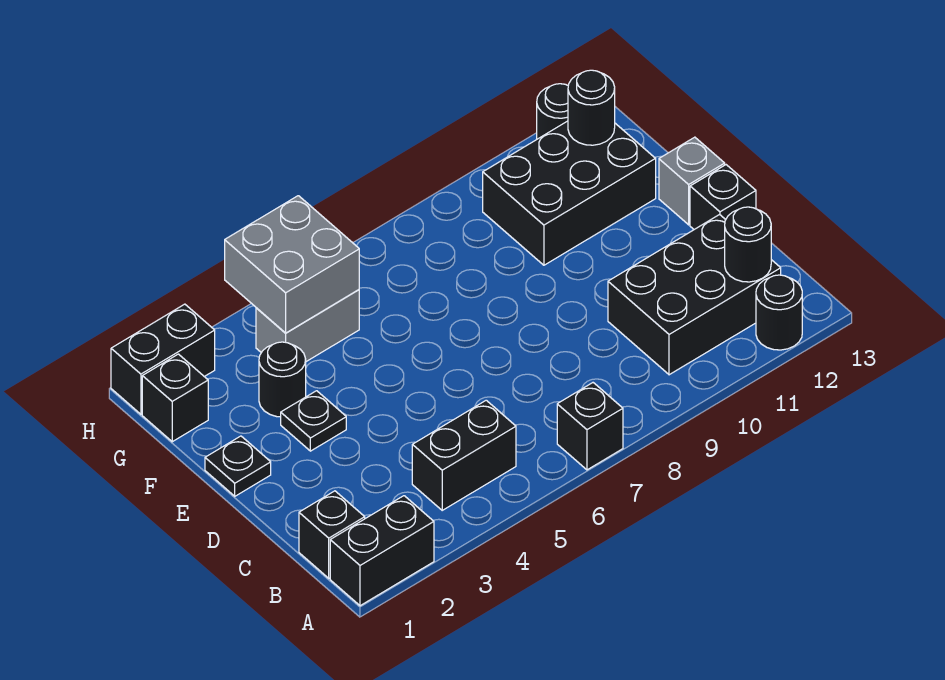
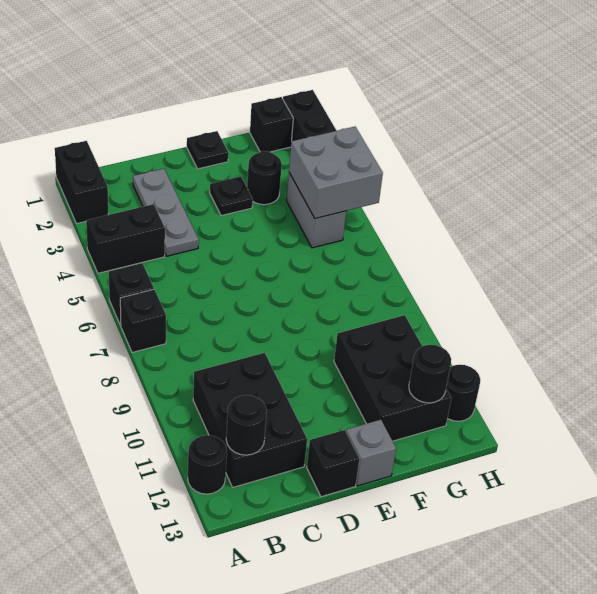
black brick B1 level 1 -> black brick A6 level 1
black brick B4:B5 level 1 -> black brick A4:B4 level 1
none -> grey plate C2:C4 level 1

